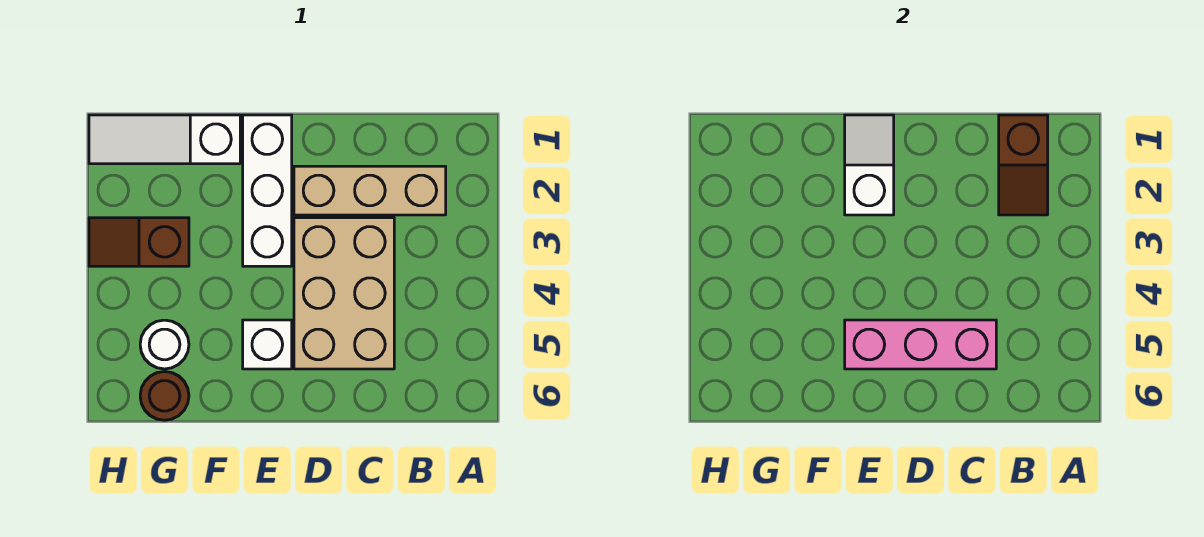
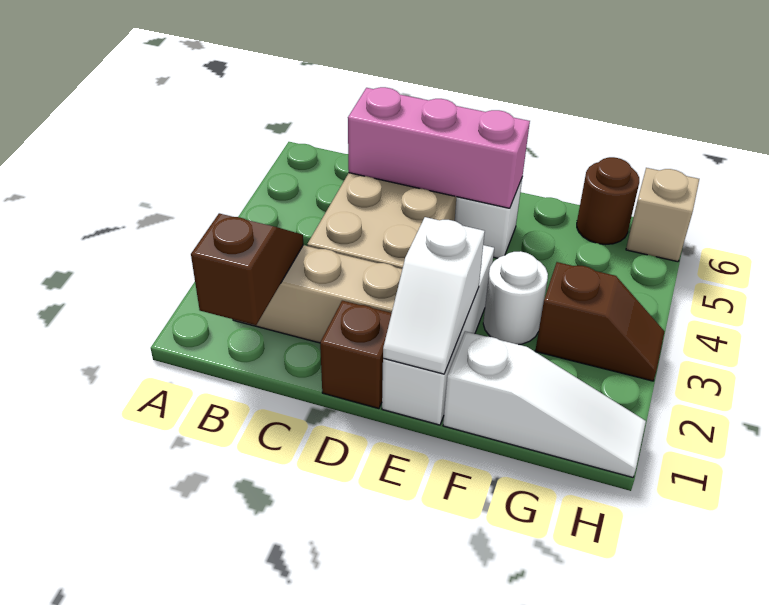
none -> brown brick D1 level 1
white round brick G5 level 1 -> white round brick F3 level 1
none -> tan brick H6 level 1

